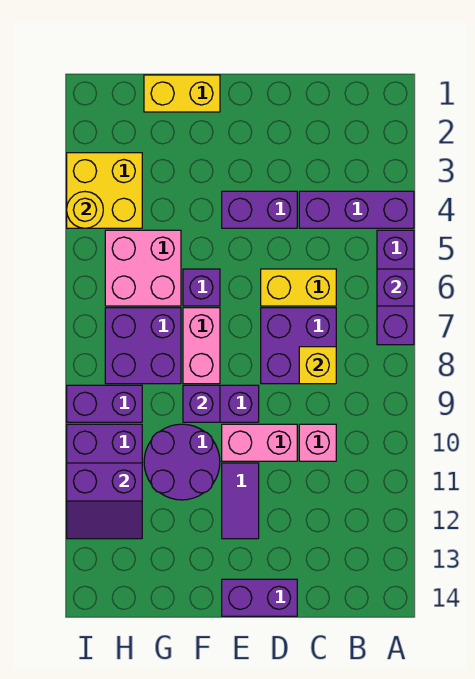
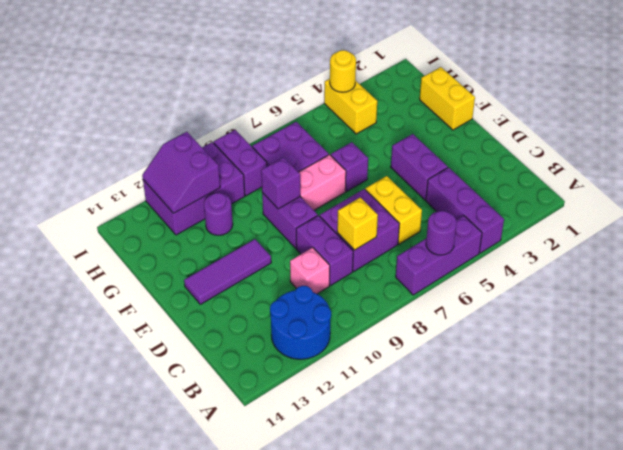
purple brick A6 level 2 -> purple round brick A6 level 2
none -> blue round brick A11:B12 level 1
pink brick D10:E10 level 1 -> none
purple brick D14:E14 level 1 -> purple brick C9:D9 level 1
purple tile E11:E12 level 1 -> purple tile E11:E13 level 1
purple round brick F10:G11 level 1 -> purple round brick G11 level 1
pink brick G5:H6 level 1 -> none
yellow brick H3:I4 level 1 -> yellow brick H4:I4 level 1

